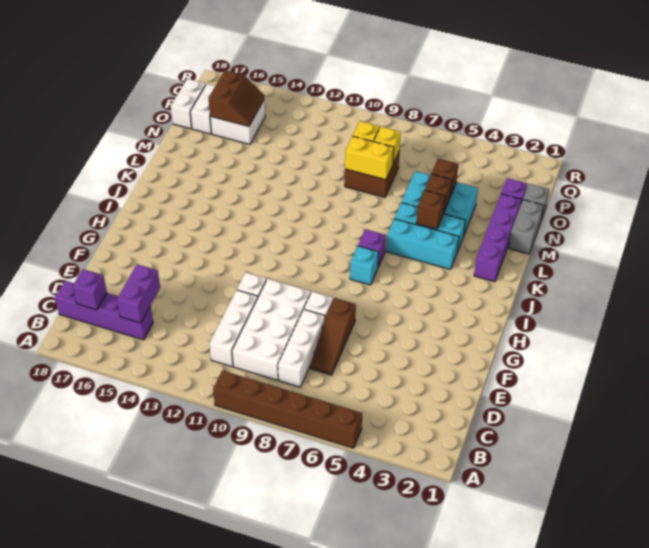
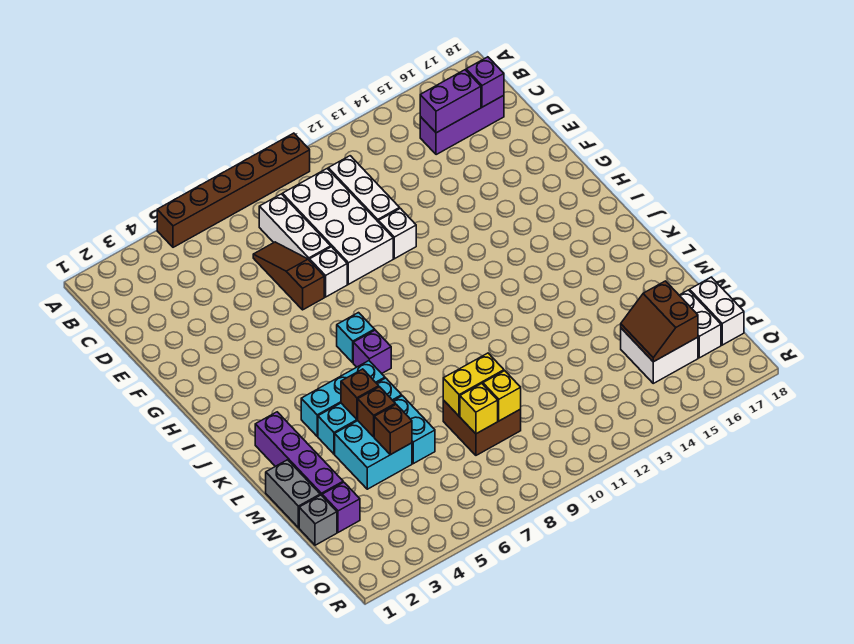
purple brick C15:C18 level 1 -> purple brick C15:C17 level 1
purple brick C15:D15 level 2 -> purple brick C15:C16 level 2

